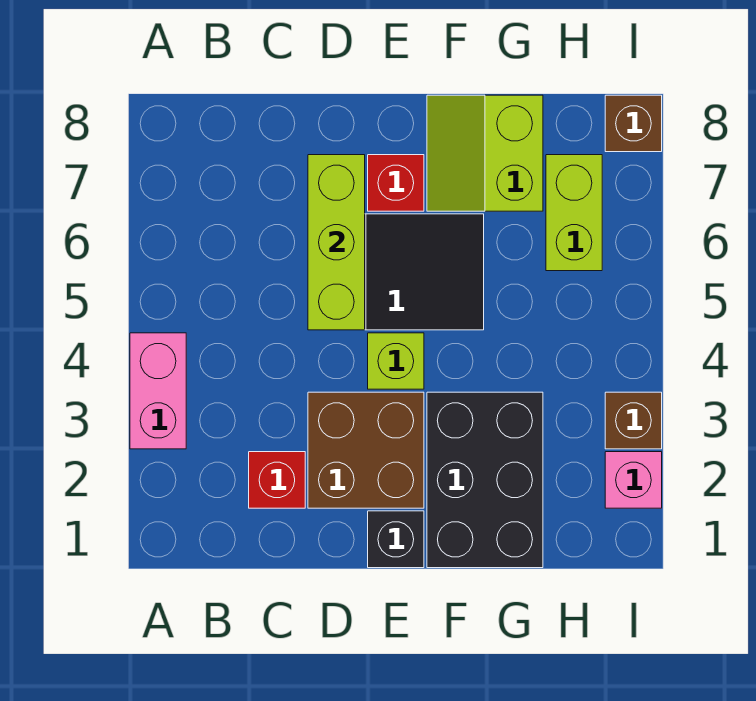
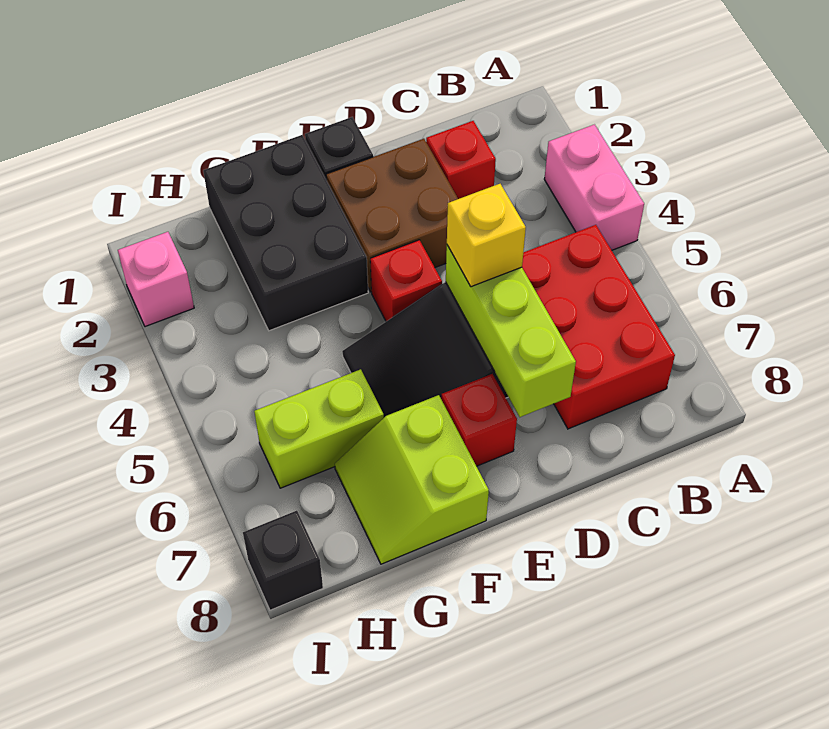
none -> red brick B5:C7 level 1
none -> yellow brick D5 level 3
lime brick E4 level 1 -> red brick E4 level 1
lime slope F7:G8 level 1 top G -> lime slope F7:G8 level 1 top F
lime brick H6:H7 level 1 -> lime brick G6:H6 level 1
brown brick I3 level 1 -> none
brown brick I8 level 1 -> black brick I8 level 1

